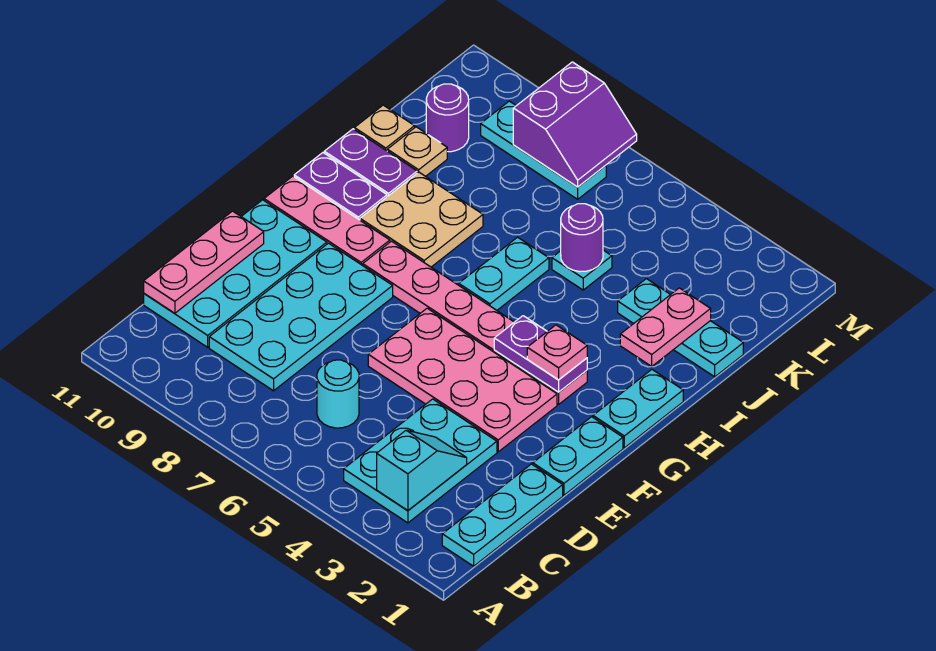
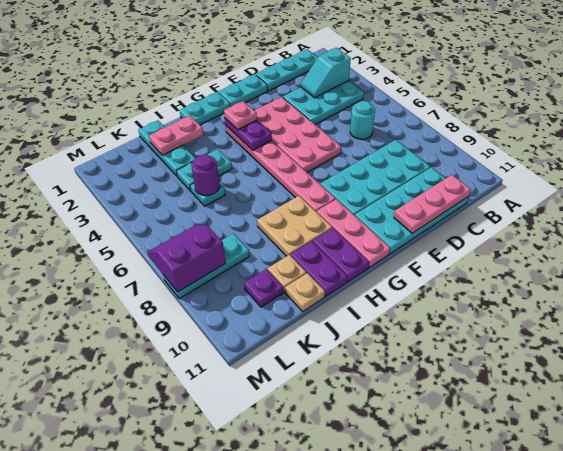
cyan plate H6:I6 level 1 -> cyan plate I4:J4 level 1
purple round brick K10 level 1 -> purple plate K10 level 1
cyan plate L7:L9 level 1 -> cyan plate K8:M8 level 1

